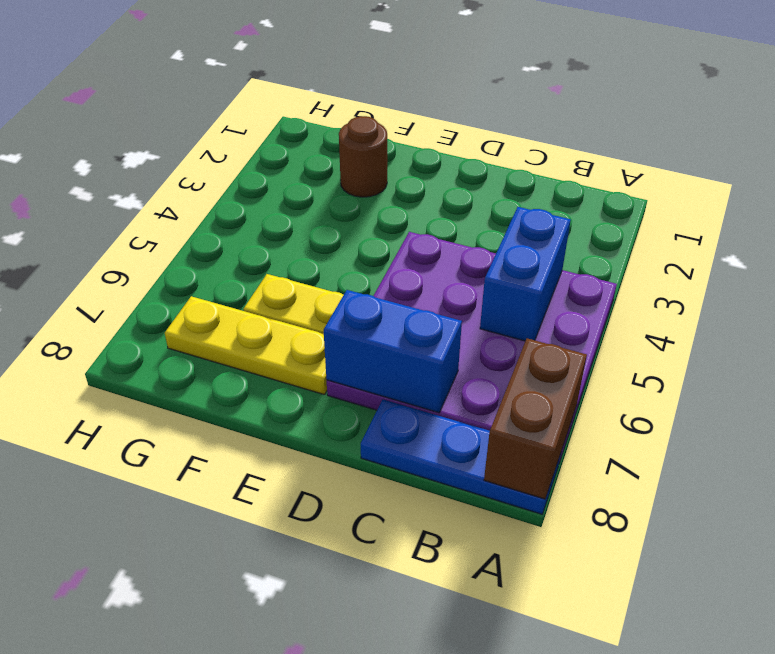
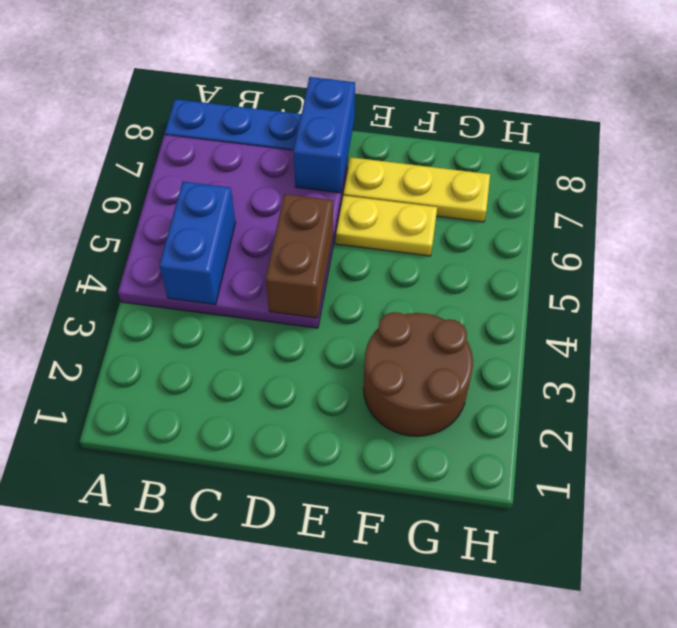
brown brick A7:A8 level 2 -> brown brick D4:D5 level 2
blue brick C7:D7 level 2 -> blue brick D7:D8 level 2
brown round brick F2 level 1 -> brown round brick F2:G3 level 1

